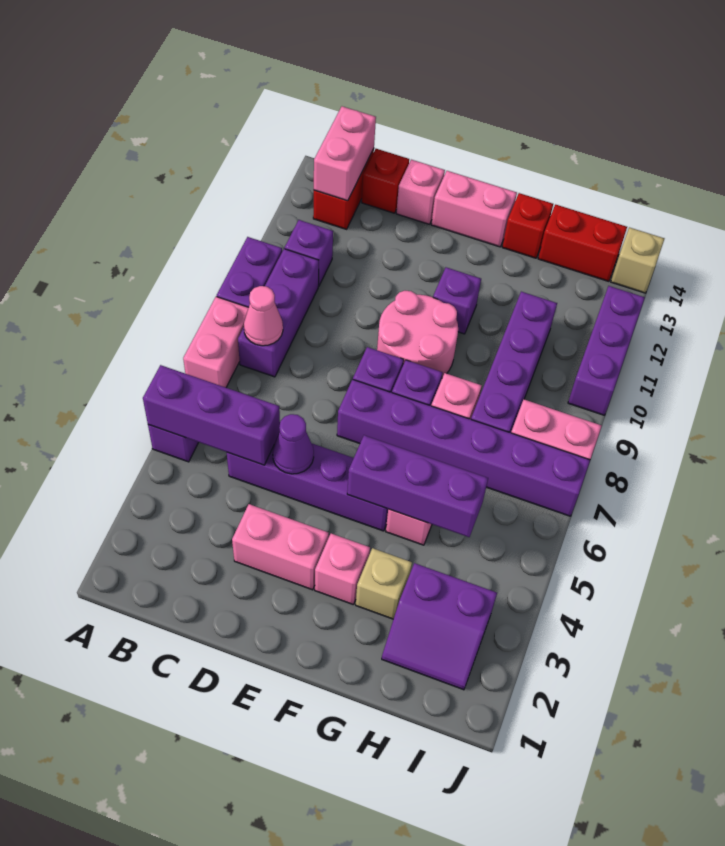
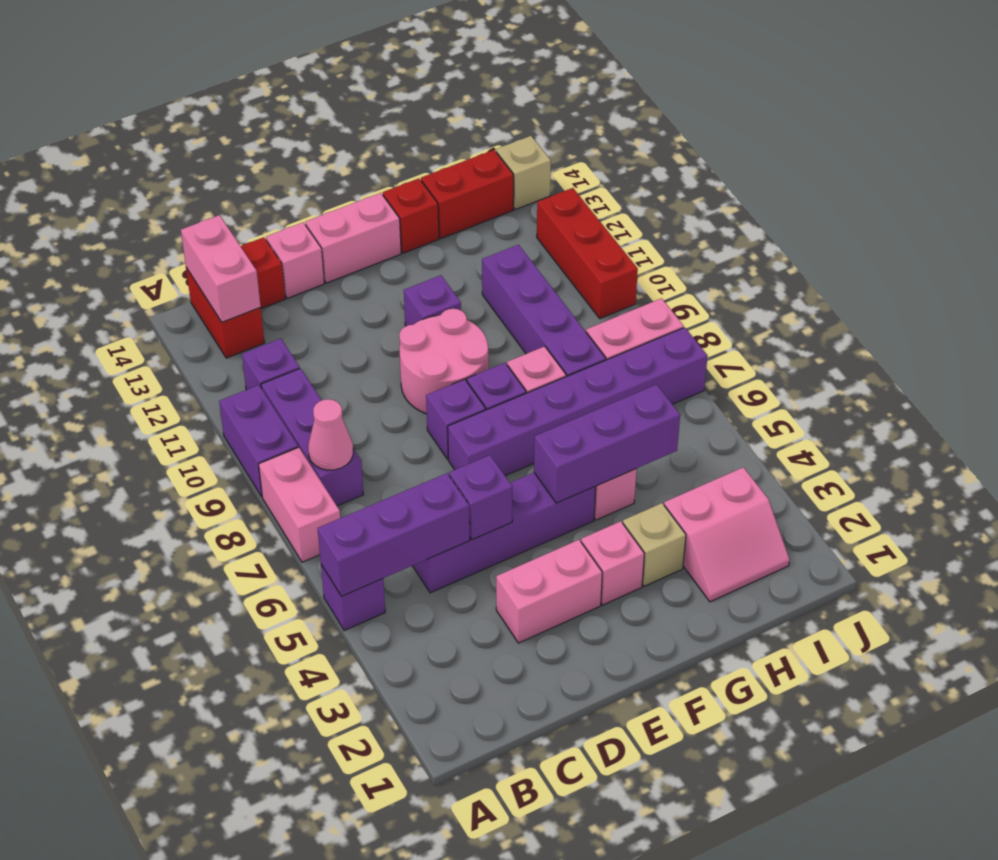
purple cone D5 level 2 -> purple brick D5 level 2
purple slope H2:I3 level 1 top 3 -> pink slope H2:I3 level 1 top 3
purple brick J10:J12 level 1 -> red brick J10:J12 level 1

